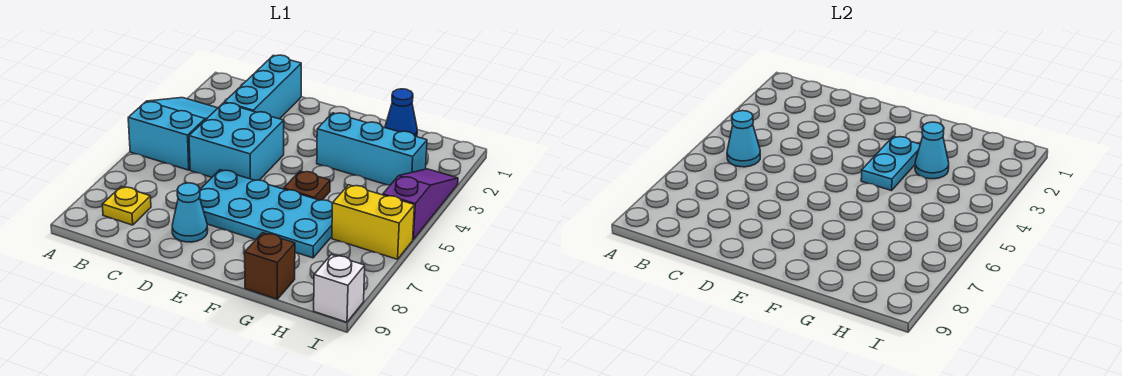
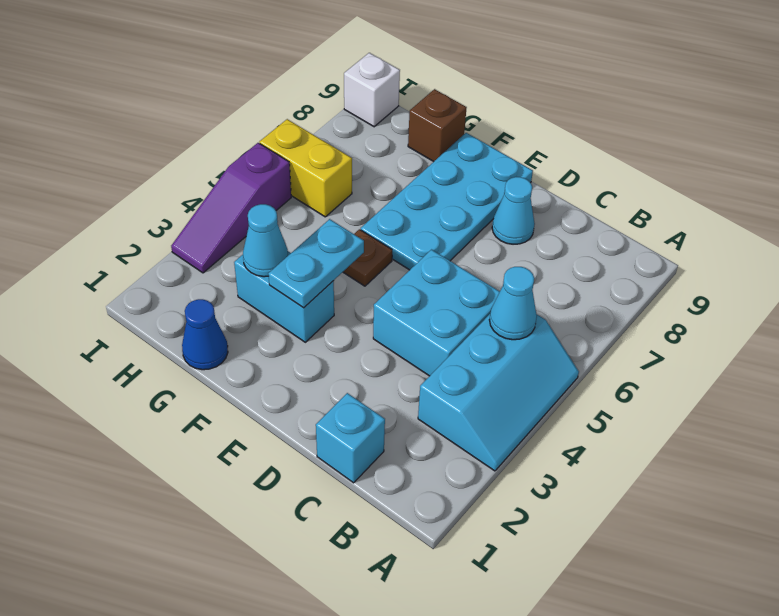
cyan slope A3:B5 level 1 top 5 -> cyan slope A3:B5 level 1 top B
yellow plate B8 level 1 -> none
cyan brick C1:C3 level 1 -> cyan brick C1 level 1
cyan plate D6:G7 level 1 -> cyan plate E6:F9 level 1
cyan brick F3:H3 level 1 -> cyan brick F3:G3 level 1

